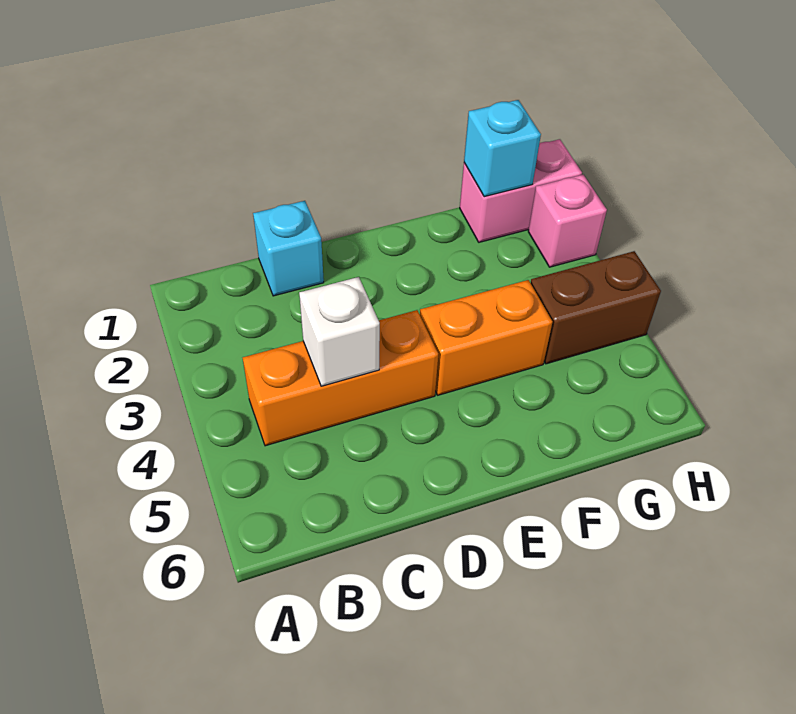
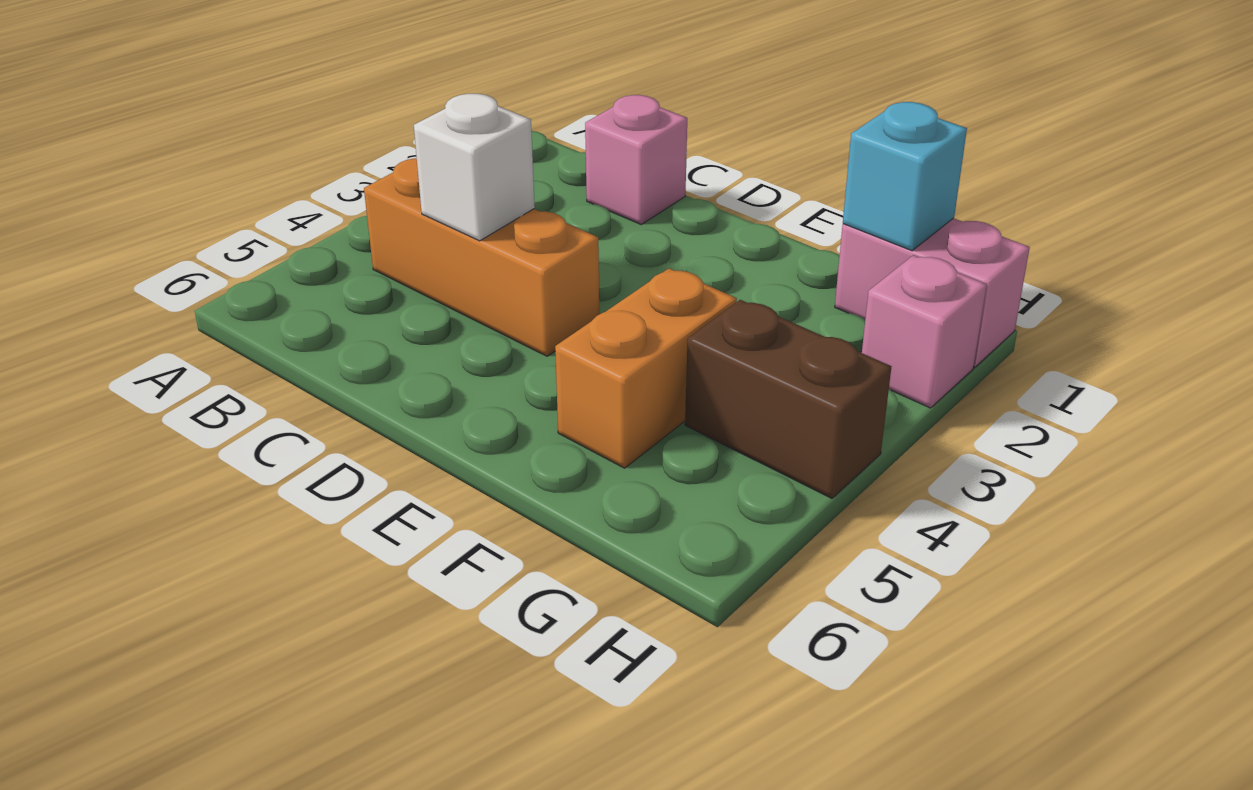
cyan brick C1 level 1 -> pink brick C1 level 1
orange brick E4:F4 level 1 -> orange brick F4:F5 level 1

